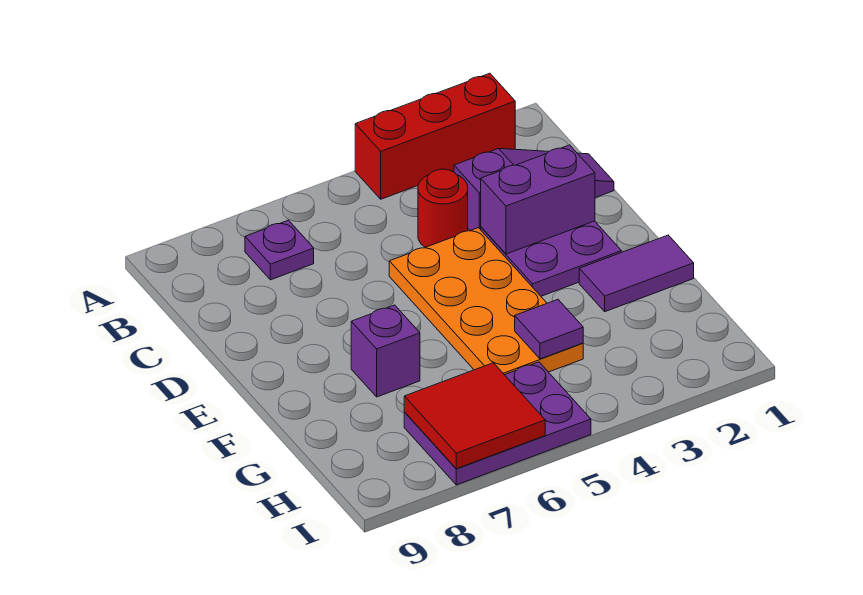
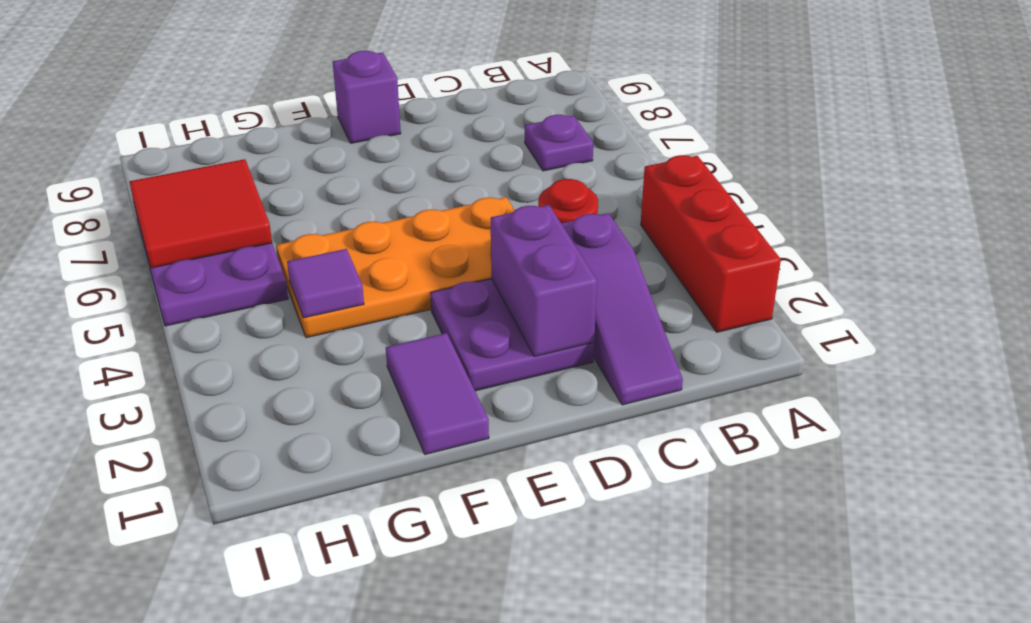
purple brick F7 level 1 -> purple brick E9 level 1

